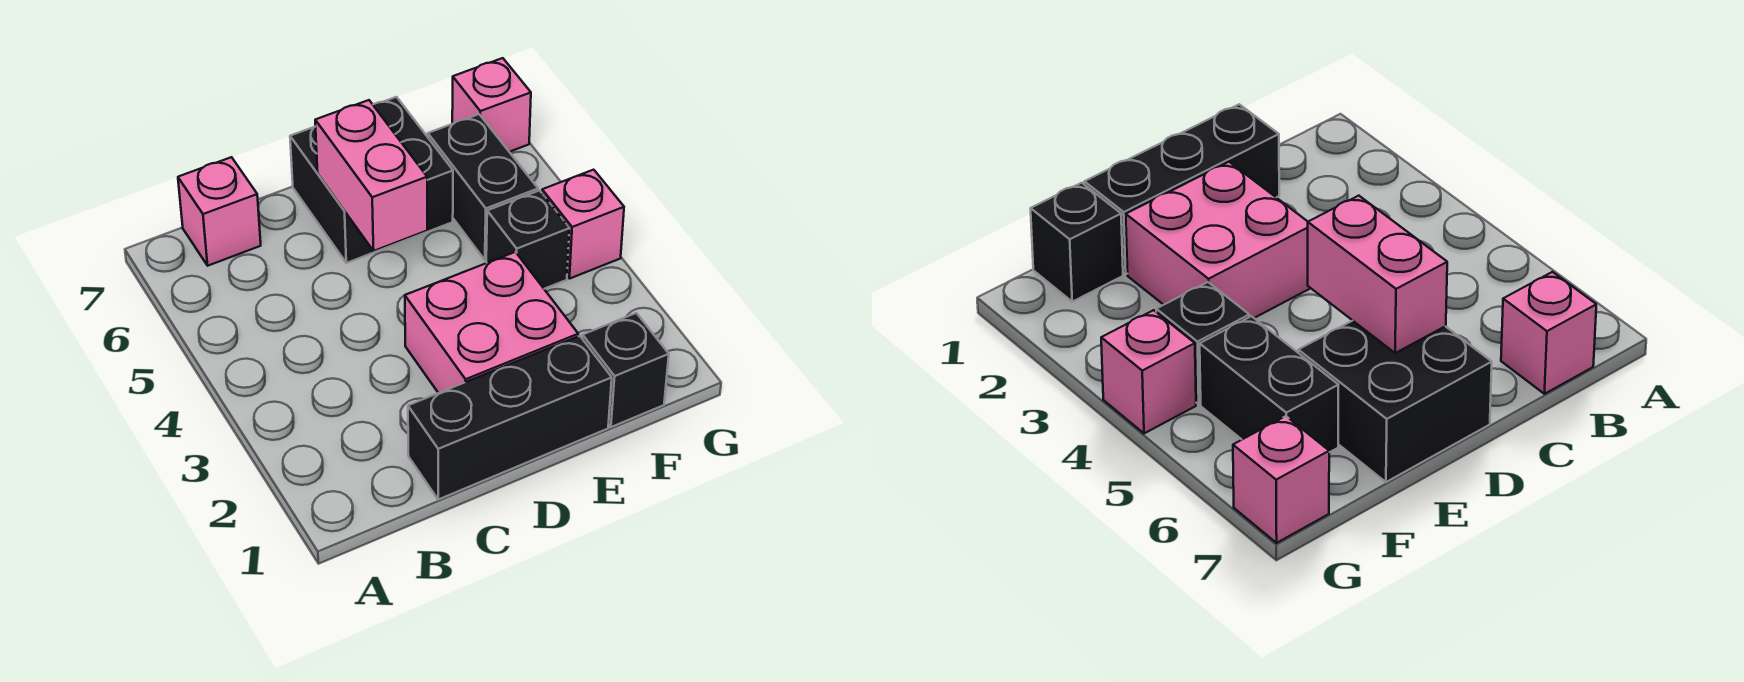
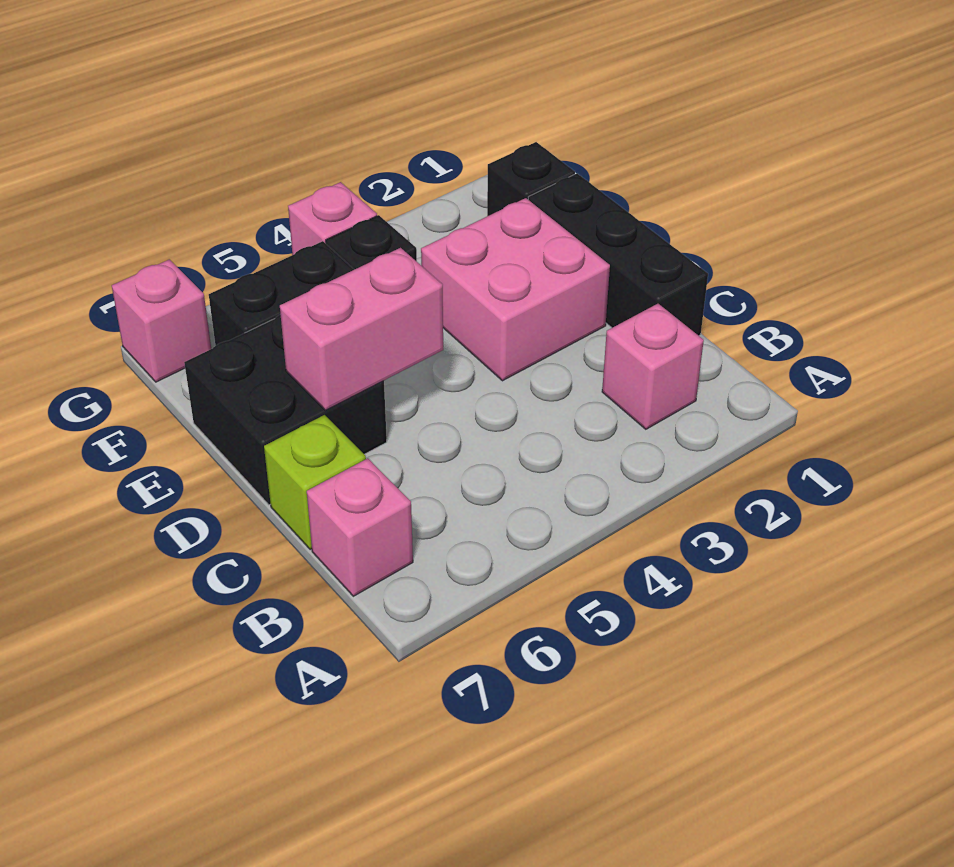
none -> pink brick B2 level 1
none -> lime brick C7 level 1

